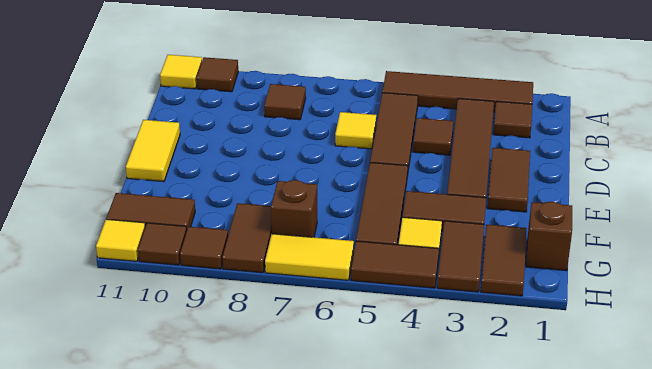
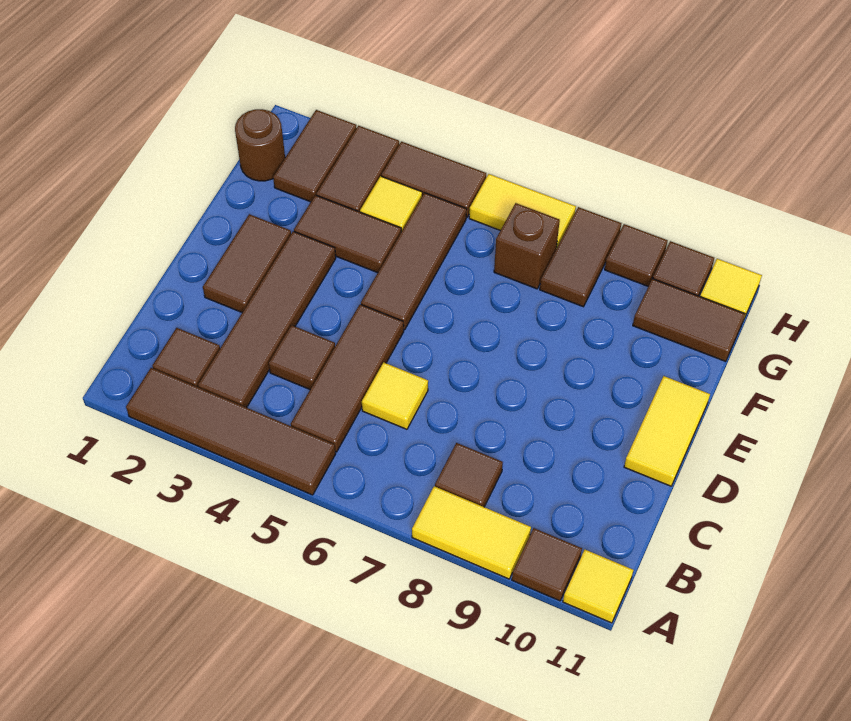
none -> yellow tile A8:A9 level 1
brown brick G1 level 1 -> brown round brick G1 level 1

